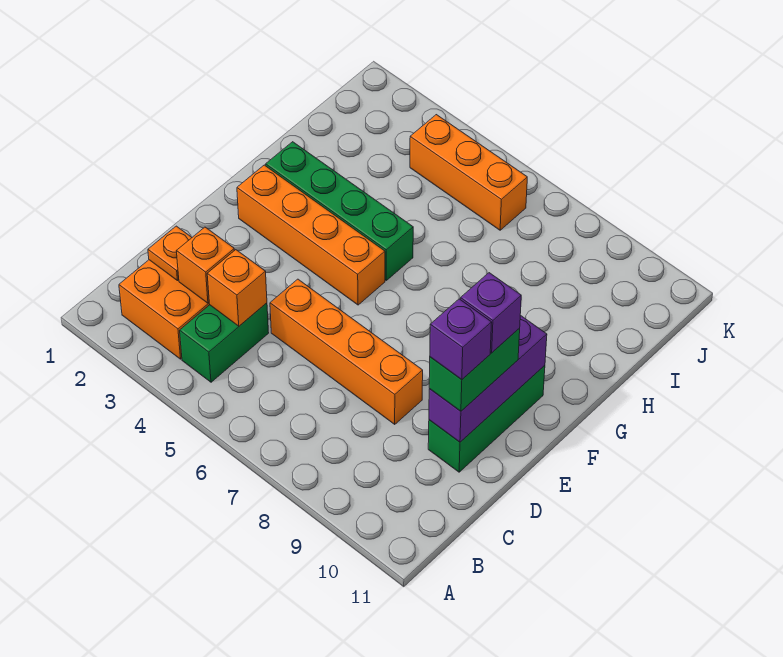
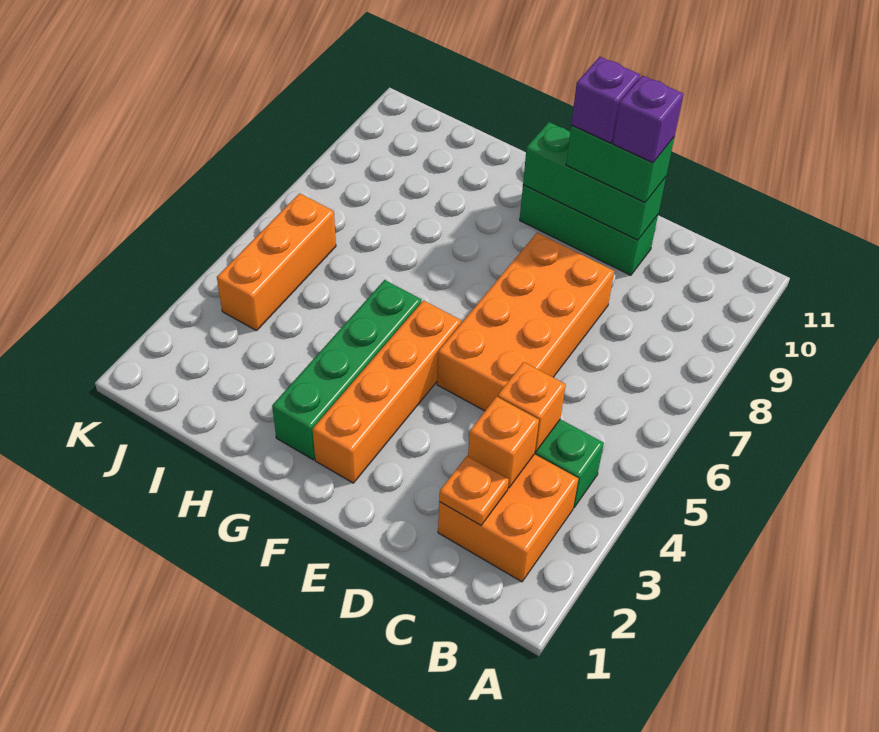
orange brick D5:D8 level 1 -> orange brick D5:E8 level 1
purple brick D10:F10 level 2 -> green brick D10:F10 level 2

